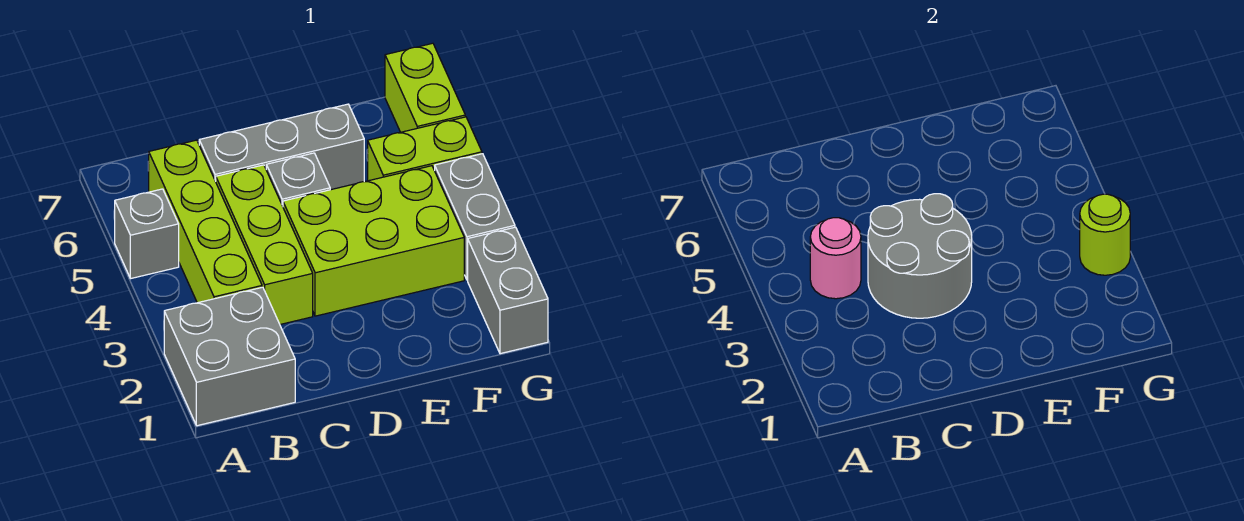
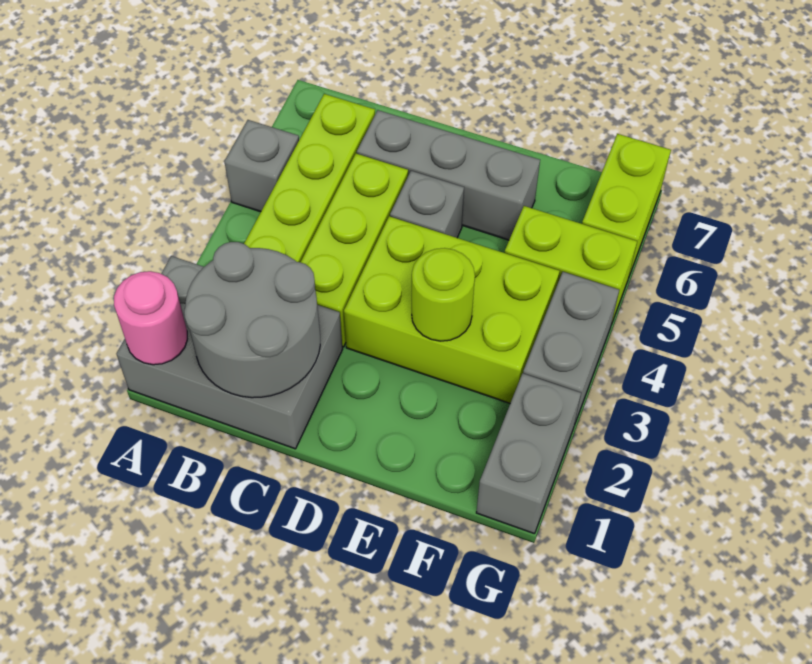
grey brick A1:B2 level 1 -> grey brick A1:C2 level 1
pink round brick B4 level 2 -> pink round brick A1 level 2
grey round brick C3:D4 level 2 -> grey round brick B1:C2 level 2
lime round brick G3 level 2 -> lime round brick E3 level 2

